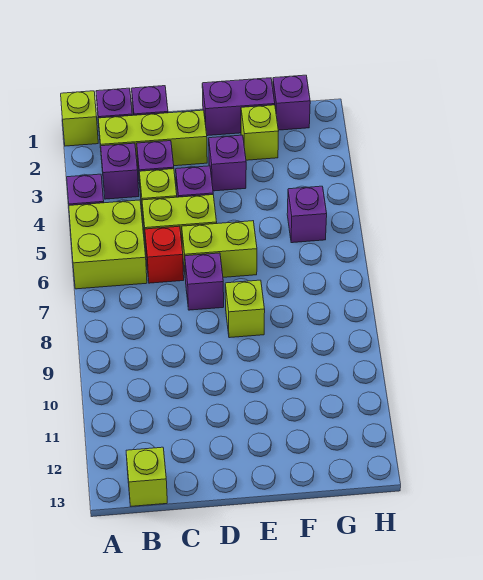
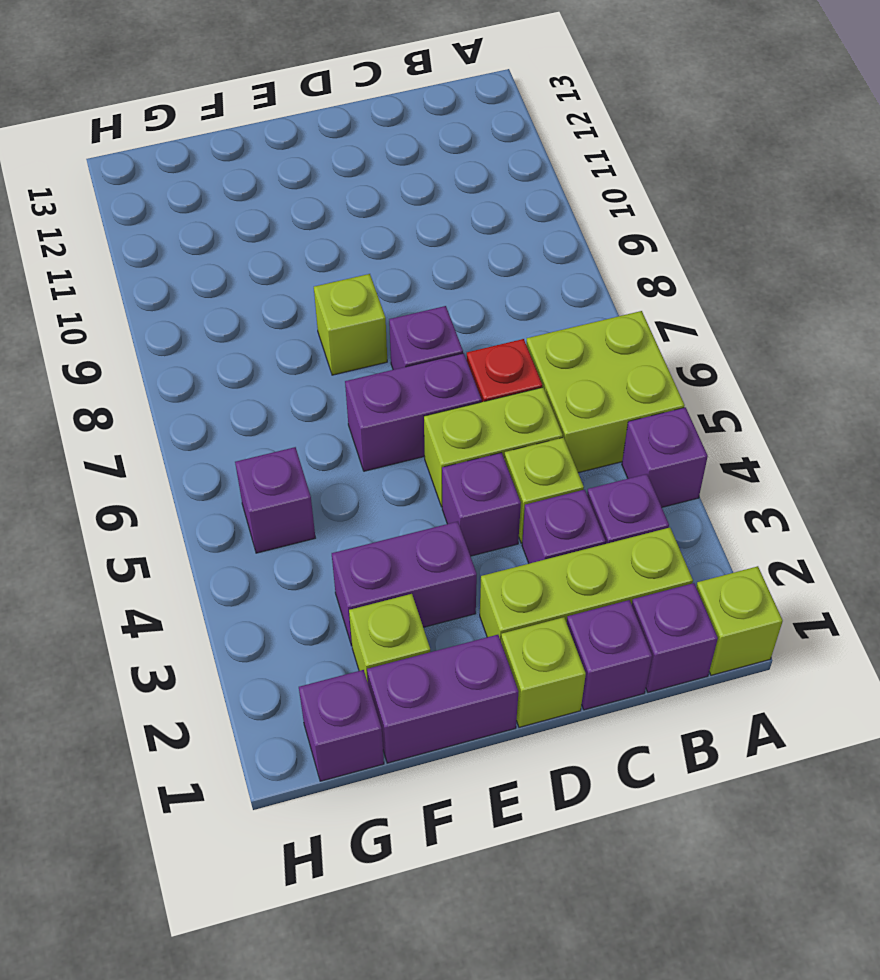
lime brick B13 level 1 -> lime brick D1 level 1
lime brick D6:E6 level 1 -> purple brick D6:E6 level 1
purple brick E3 level 1 -> purple brick E3:F3 level 1

